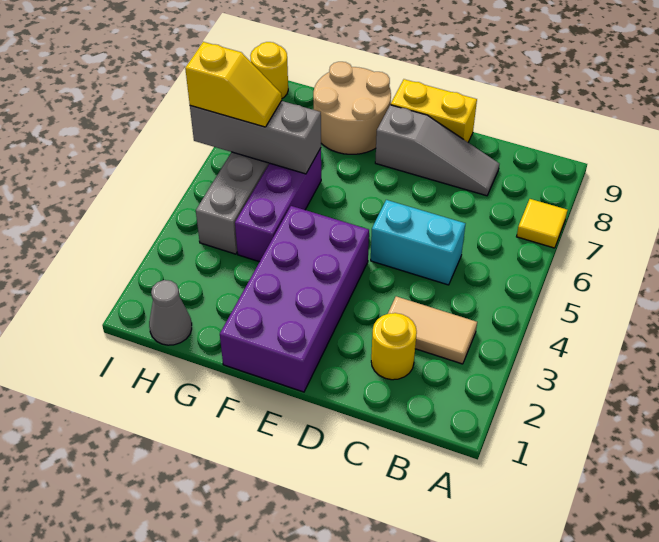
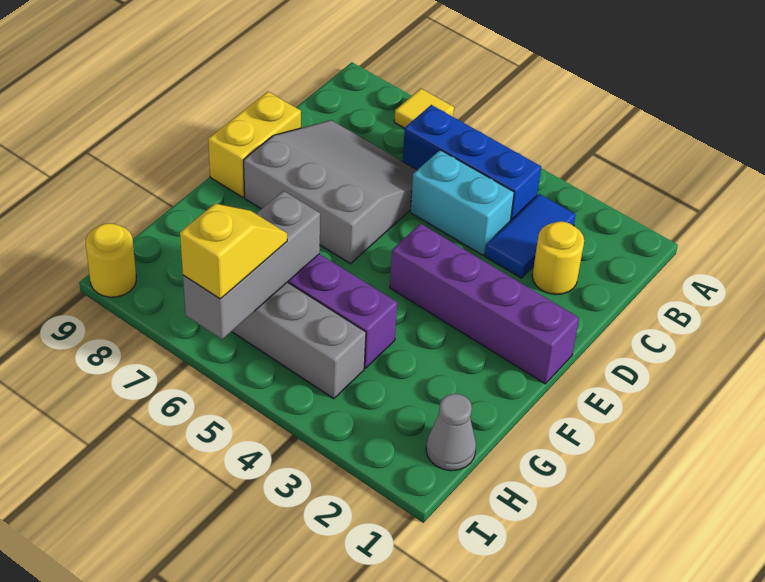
tan tile B3:C3 level 1 -> blue tile B3:C3 level 1
none -> blue brick B4:B6 level 1
cyan brick C5:D5 level 1 -> cyan brick C4:C5 level 1
grey slope C8:E8 level 1 top E -> grey slope C6:E8 level 1 top E
purple brick E1:F4 level 1 -> purple brick E1:E4 level 1
tan round brick F8:G9 level 1 -> none

